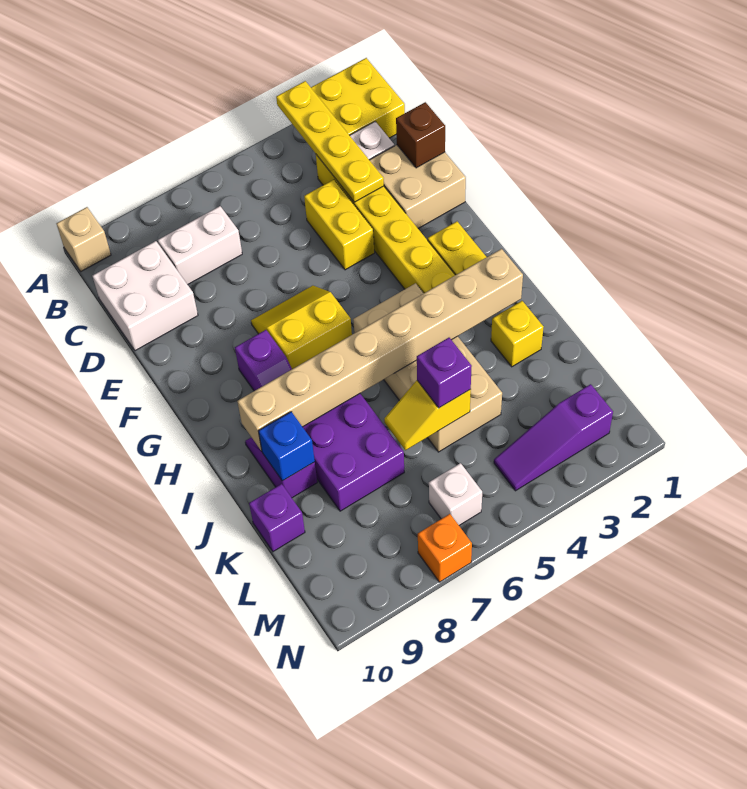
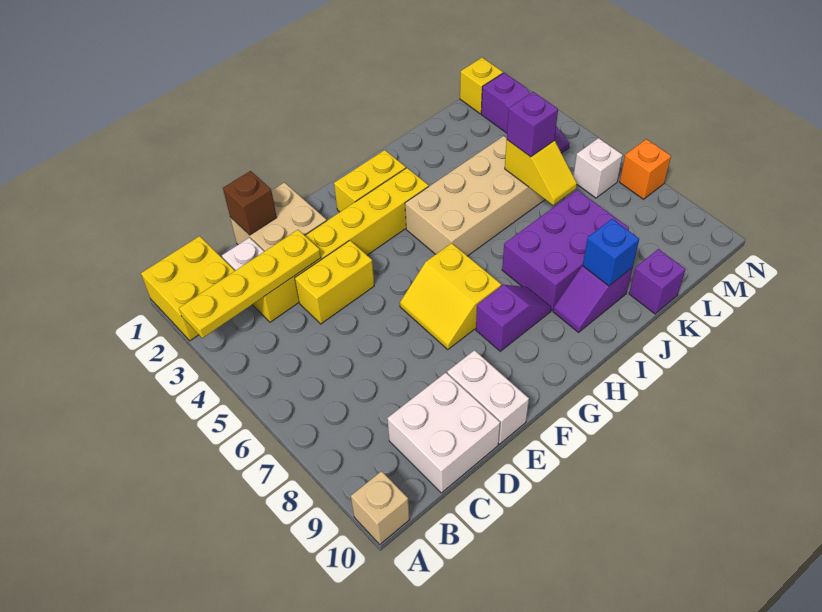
white brick C7:C8 level 1 -> white brick E9:E10 level 1
tan brick I2:I9 level 2 -> none
yellow brick J2 level 1 -> yellow brick M1 level 1

